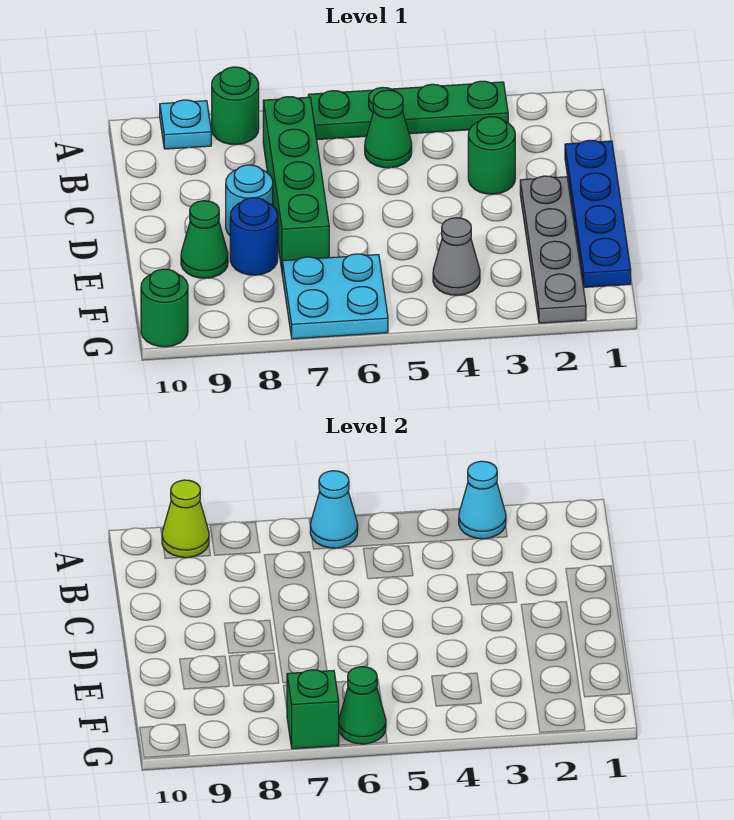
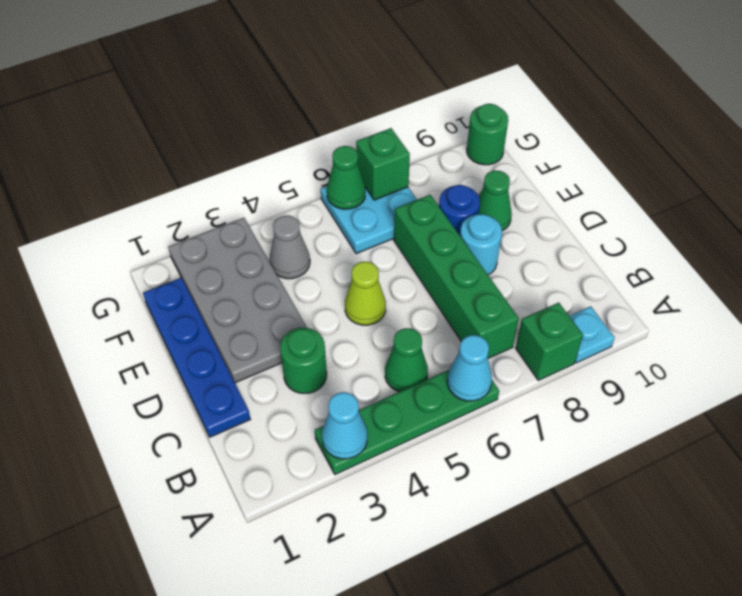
green round brick A8 level 1 -> green brick A8 level 1
lime cone A9 level 2 -> lime cone D5 level 1
grey plate D2:G2 level 1 -> grey plate D2:G3 level 1

